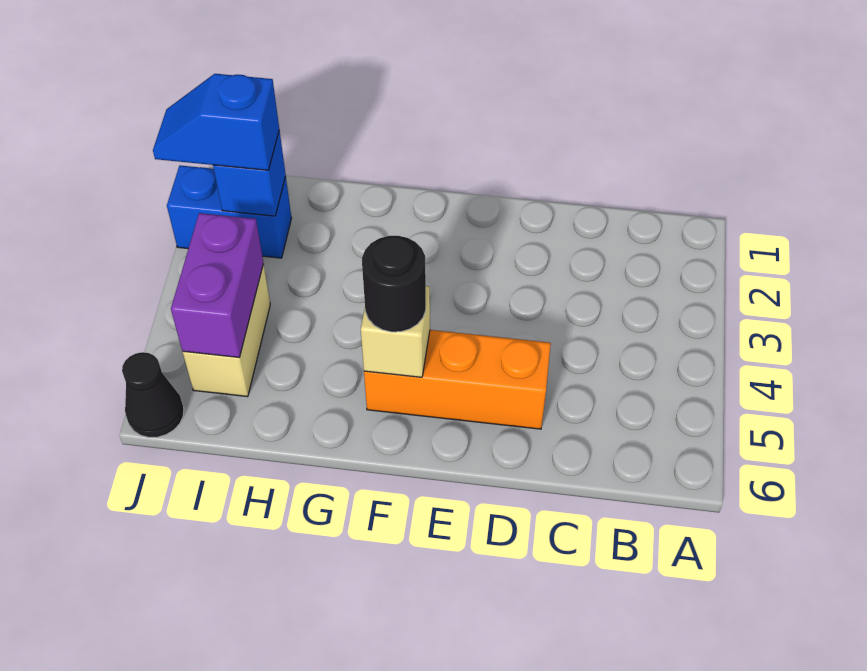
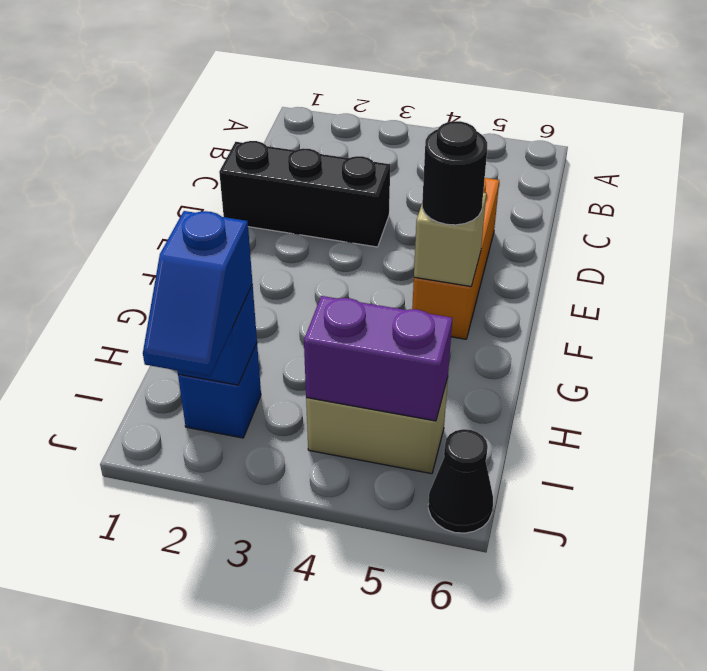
none -> black brick D1:D3 level 1
blue brick I2:J2 level 1 -> blue brick I2 level 1

